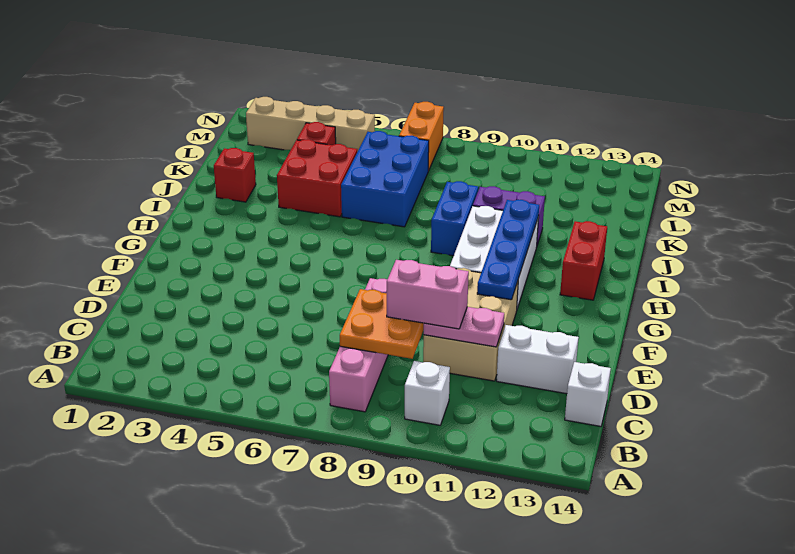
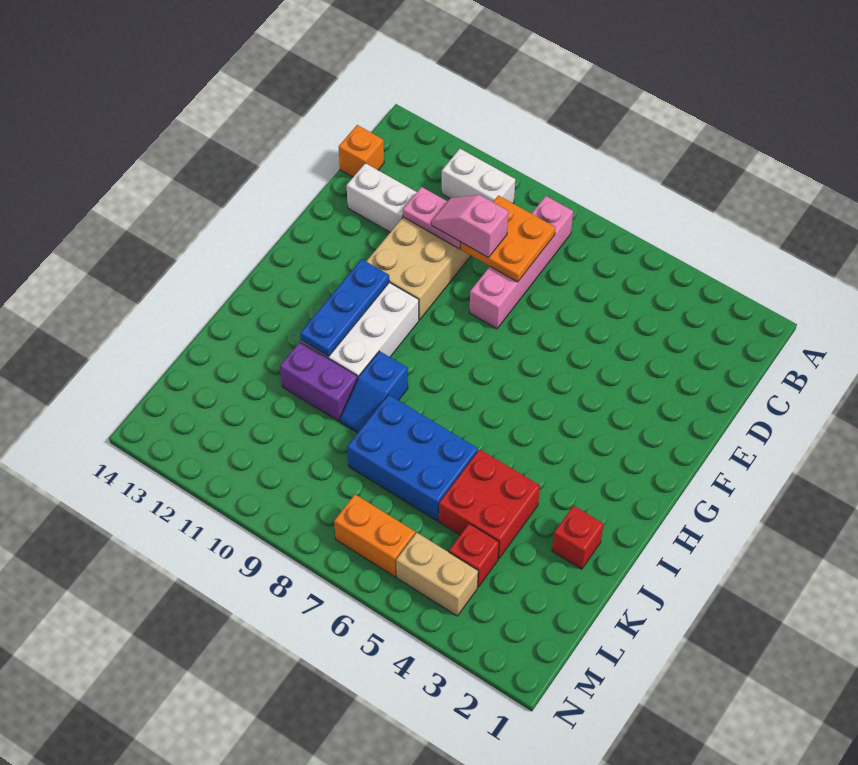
white brick B10 level 1 -> white brick B10:B11 level 1
white brick C14 level 1 -> orange brick C14 level 1
pink brick D9:D10 level 3 -> pink slope D9:D10 level 3 top 9
blue plate F11:I11 level 2 -> blue plate G11:I11 level 2
red brick H13:I13 level 1 -> none
blue brick I9:J9 level 1 -> blue slope I9:J9 level 1 top I
blue brick J6:L7 level 1 -> blue brick J6:K8 level 1
tan brick M2:M5 level 1 -> tan brick M4:M5 level 1
orange brick M7:N7 level 1 -> orange brick M6:M7 level 1

